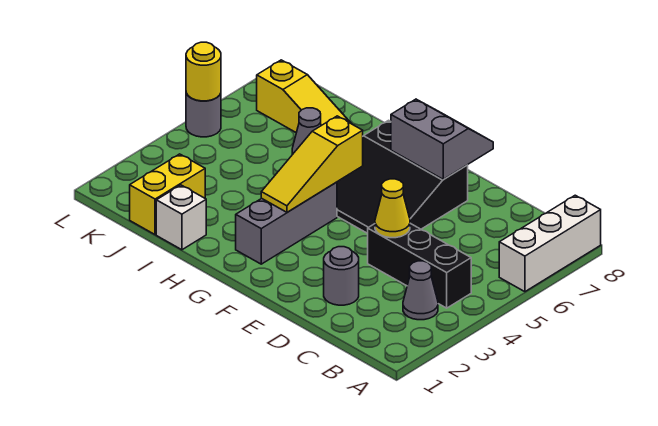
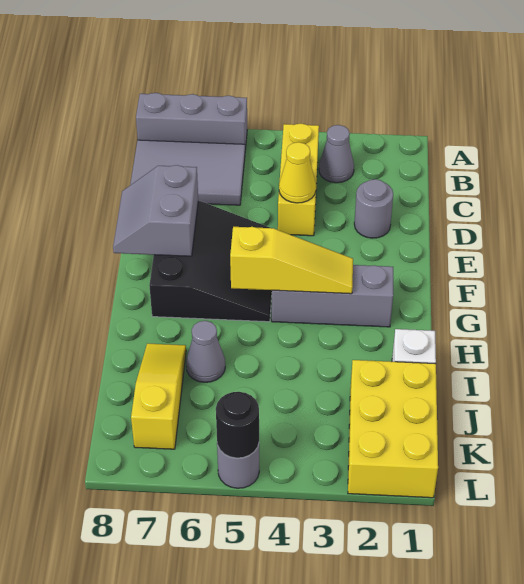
white brick A6:A8 level 1 -> grey brick A6:A8 level 1
black brick B4:D4 level 1 -> yellow brick B4:D4 level 1
none -> grey tile B6:C8 level 1
yellow brick J1:J2 level 1 -> yellow brick J1:L2 level 1
yellow round brick L5 level 2 -> black round brick L5 level 2

